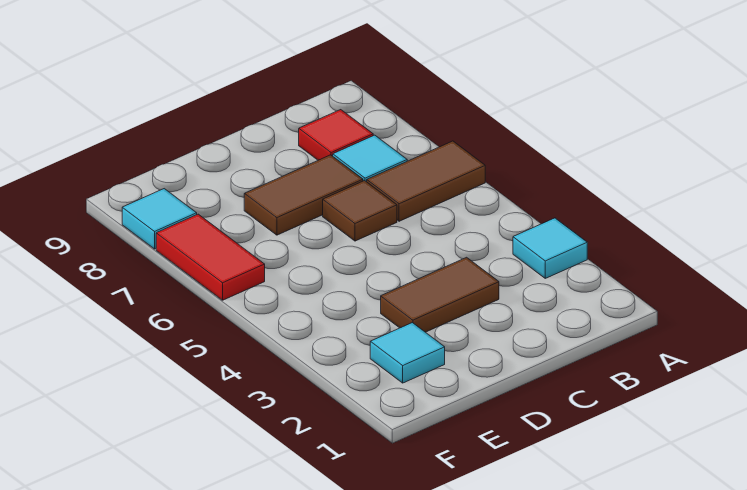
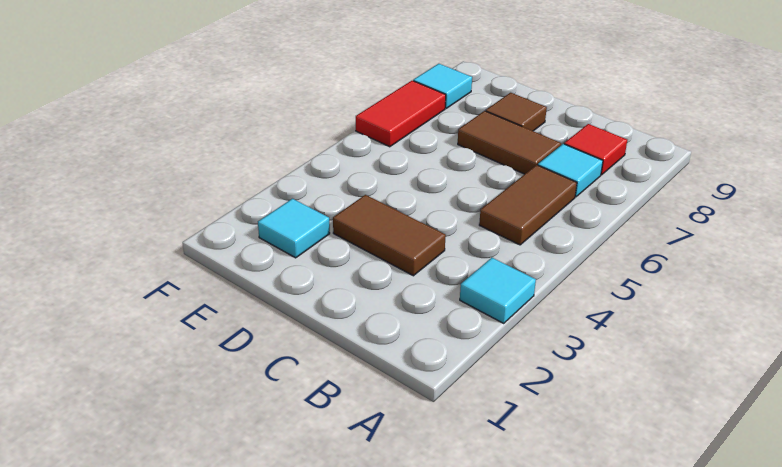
brown tile A6:B6 level 1 -> brown tile B5:B6 level 1
brown tile C6 level 1 -> brown tile D8 level 1

